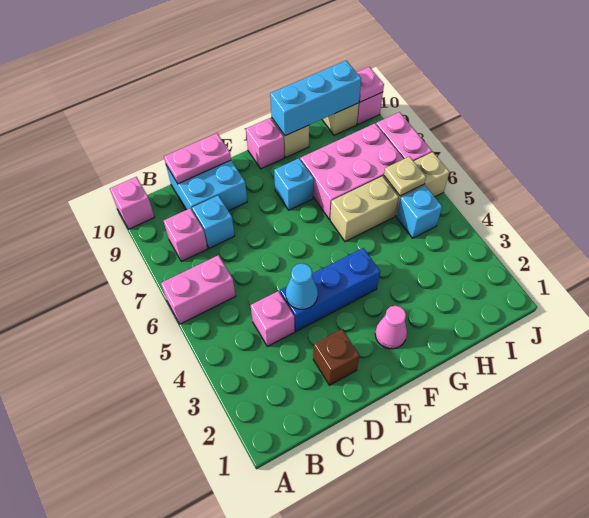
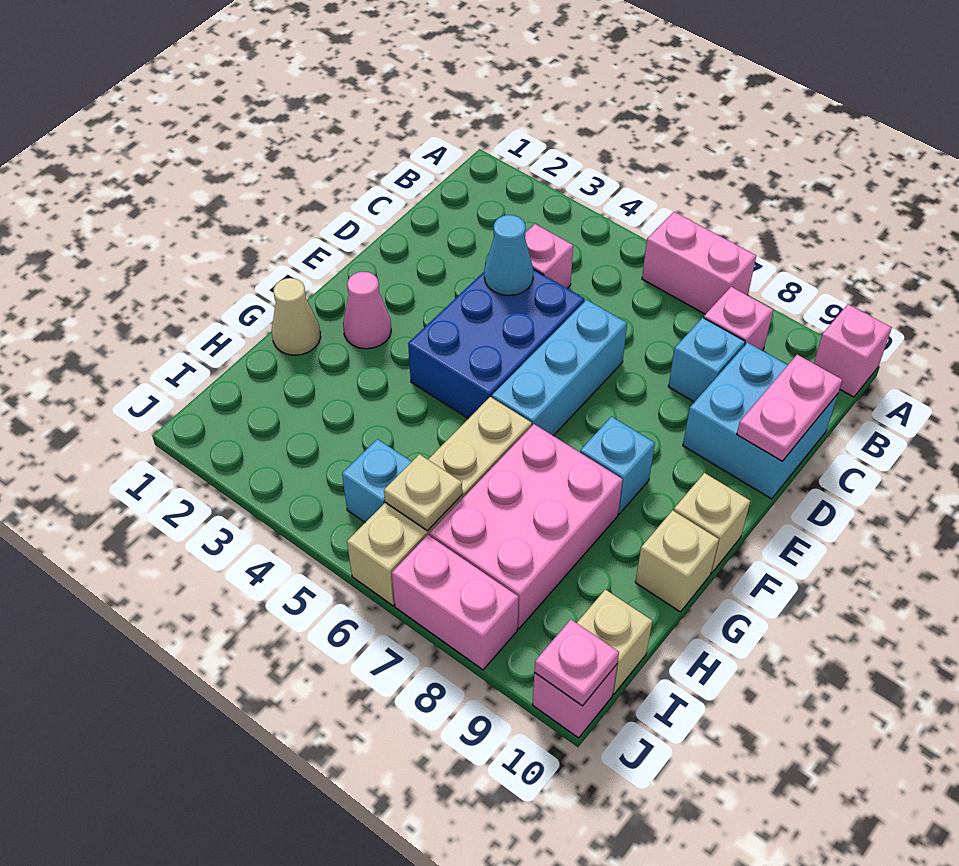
pink brick A6:B6 level 1 -> pink brick A6:A7 level 1
brown brick D2 level 1 -> none
blue brick D4:F4 level 1 -> blue brick D4:F5 level 1
pink brick F10 level 1 -> tan brick F10 level 1
none -> tan cone G1 level 1
cyan brick G10:I10 level 2 -> cyan brick D6:F6 level 1

